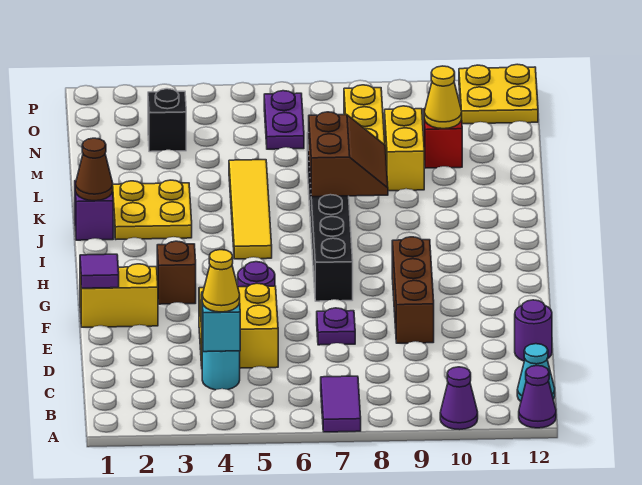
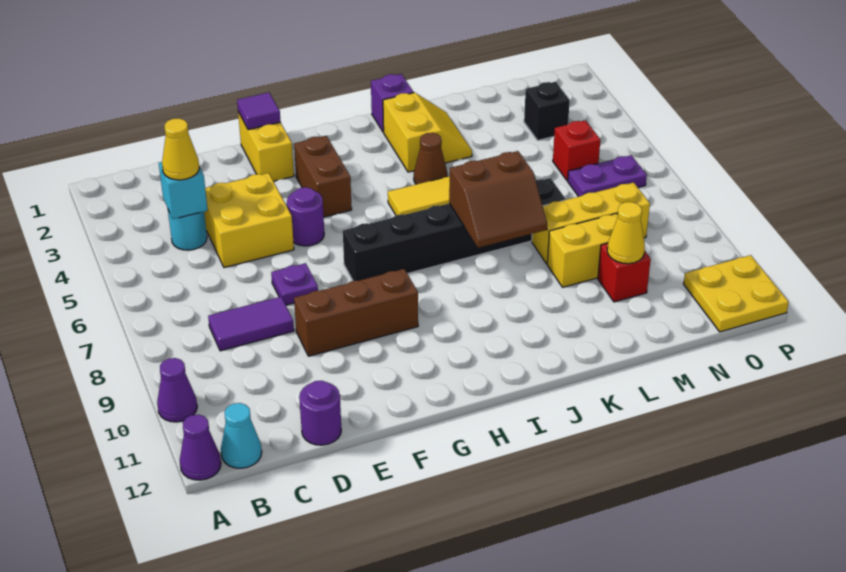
purple tile A7:B7 level 1 -> purple tile C8:D8 level 1
brown brick G3 level 1 -> brown brick G3:G4 level 1
brown cone J1 level 2 -> brown cone J4 level 1
yellow plate J2:K3 level 1 -> yellow slope J2:K3 level 1 top J
none -> red brick N5 level 1

